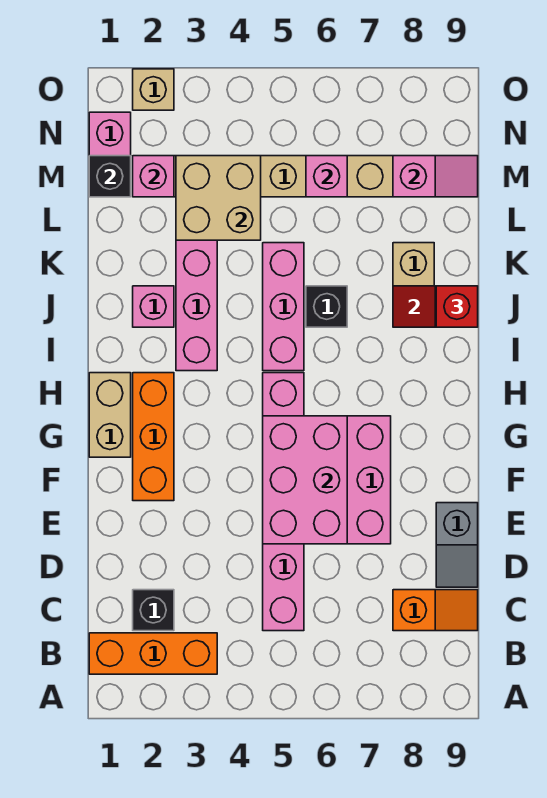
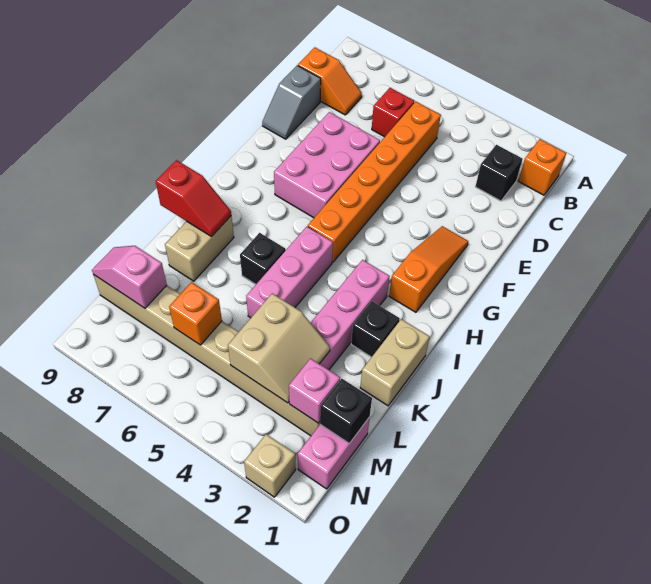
orange brick B1:B3 level 1 -> orange brick B1 level 1
pink brick C5:H5 level 1 -> orange brick C5:H5 level 1
orange slope C8:C9 level 1 top 8 -> orange slope C8:C9 level 1 top 9
grey slope D9:E9 level 1 top E -> grey slope D9:E9 level 1 top D
pink brick E5:G6 level 2 -> none
orange brick F2:H2 level 1 -> orange slope F2:H2 level 1 top H
tan brick G1:H1 level 1 -> tan brick J1:K1 level 1
pink brick J2 level 1 -> black brick J2 level 1
red brick J9 level 3 -> red brick C6 level 1
tan brick L3:M4 level 2 -> tan slope L3:M4 level 2 top 4
pink brick M6 level 2 -> orange brick M6 level 2

